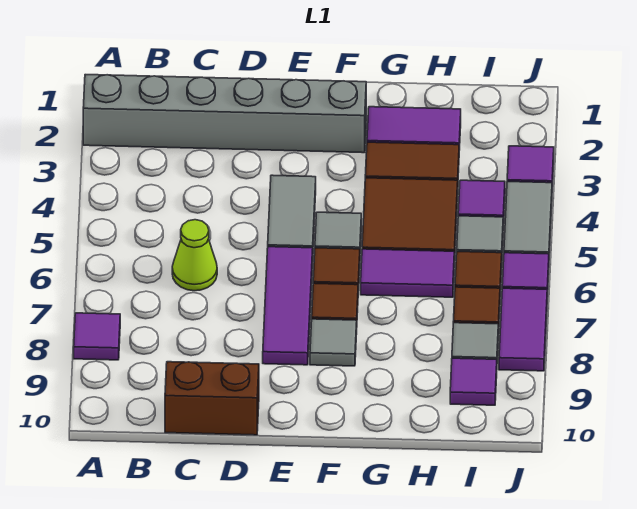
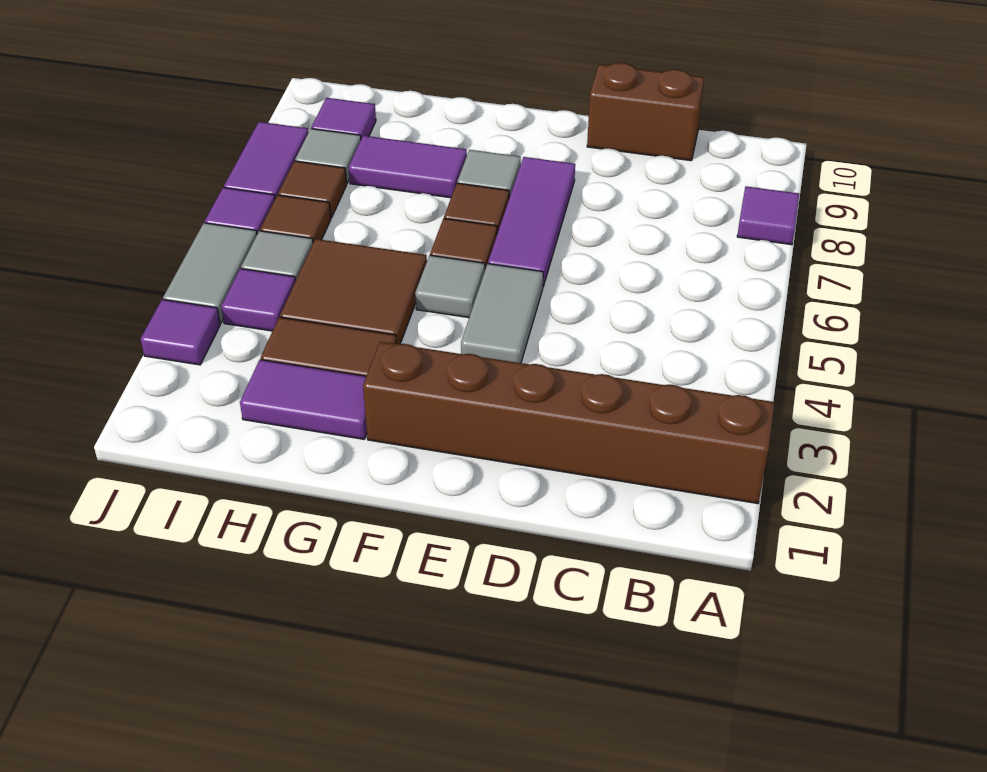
grey brick A2:F2 level 1 -> brown brick A2:F2 level 1
lime cone C6 level 1 -> none
purple tile G6:H6 level 1 -> purple tile G8:H8 level 1

